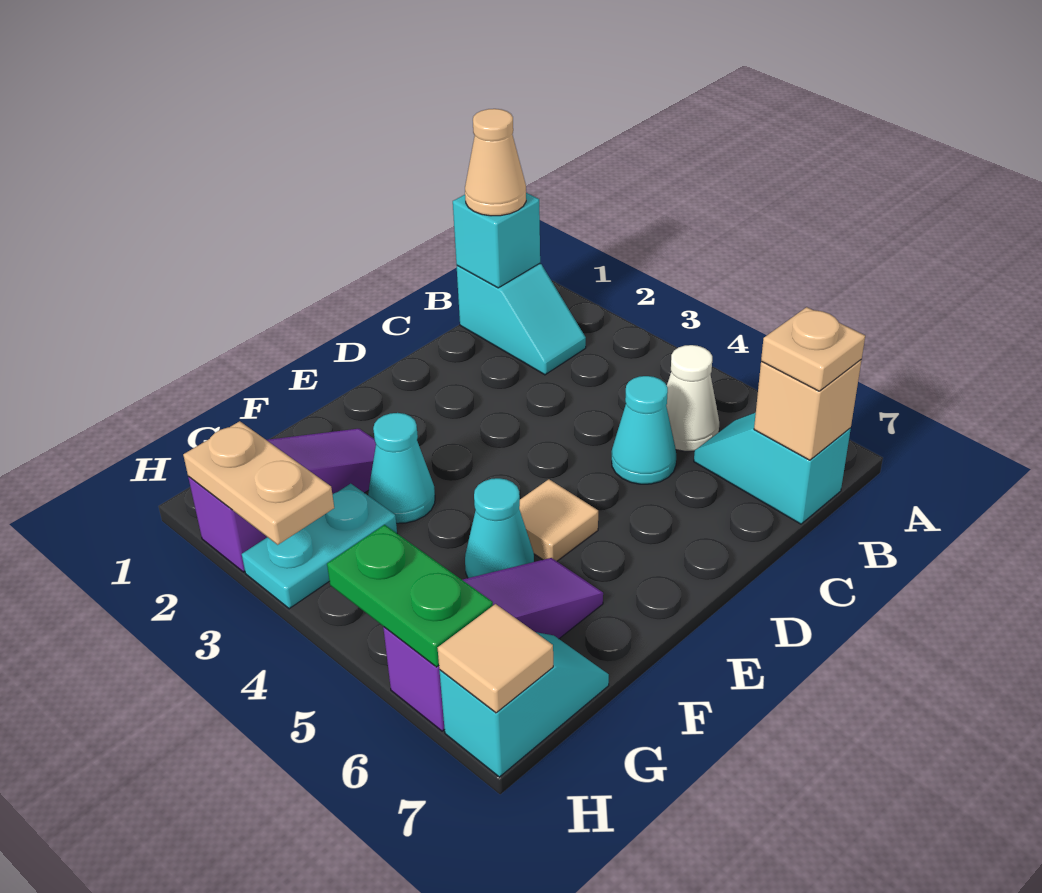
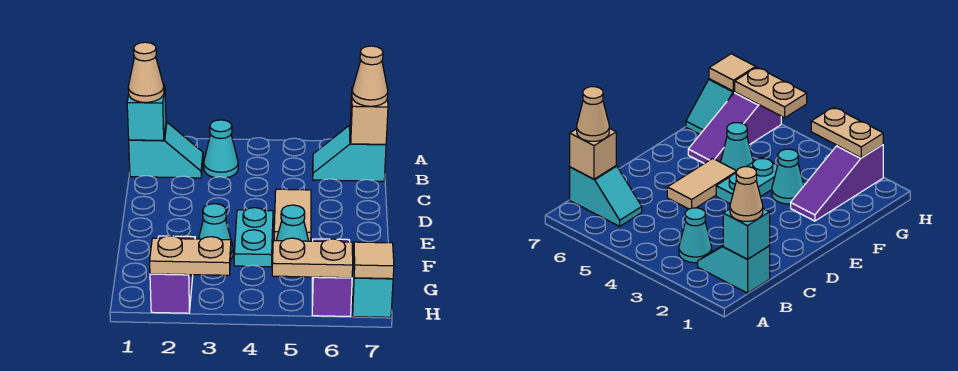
white cone B5 level 1 -> none
tan plate B7 level 3 -> tan cone B7 level 3
cyan cone C5 level 1 -> cyan cone B3 level 1
tan tile E5 level 1 -> tan tile D5:E5 level 1
cyan plate G3:H3 level 1 -> cyan plate E4:F4 level 1
green plate H5:H6 level 2 -> tan plate H5:H6 level 2

